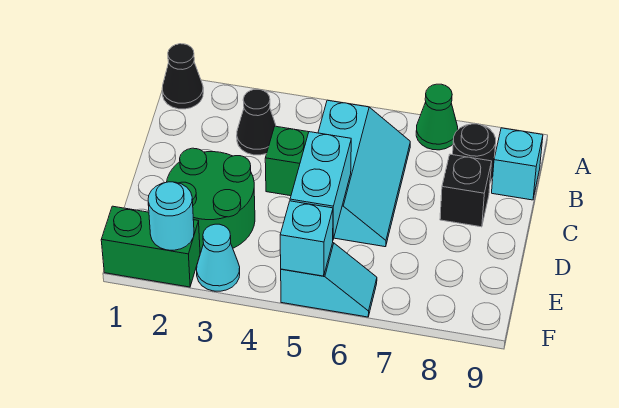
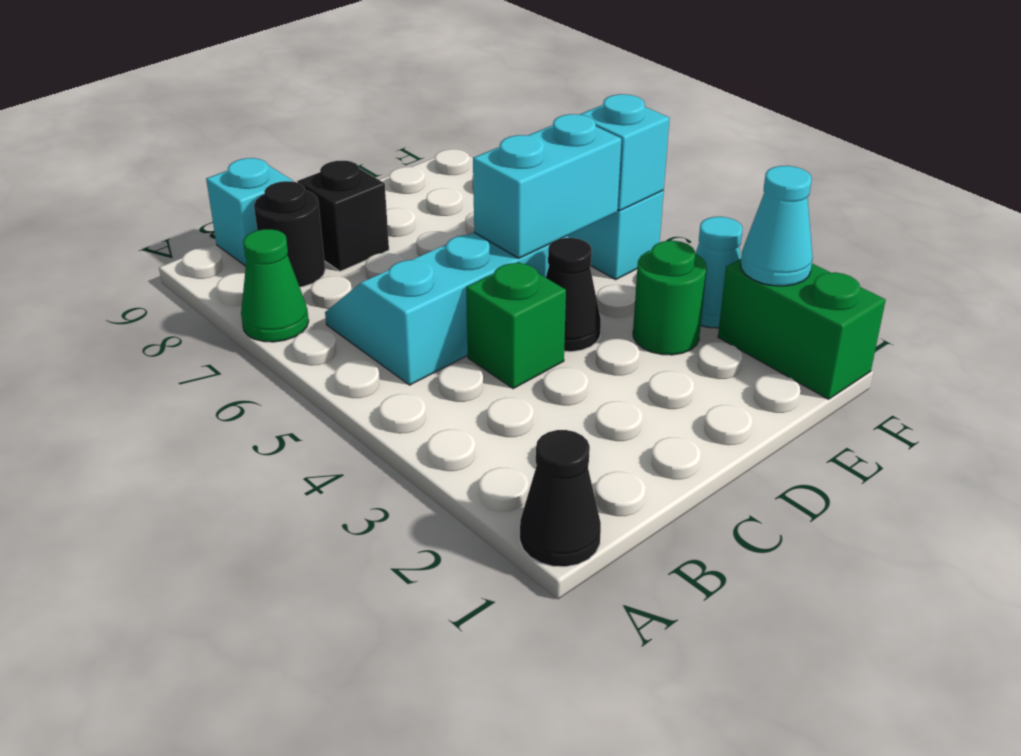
black cone B3 level 1 -> black cone D4 level 1
green round brick D2:E3 level 1 -> green round brick E3 level 1
cyan round brick F2 level 2 -> cyan cone F2 level 2

